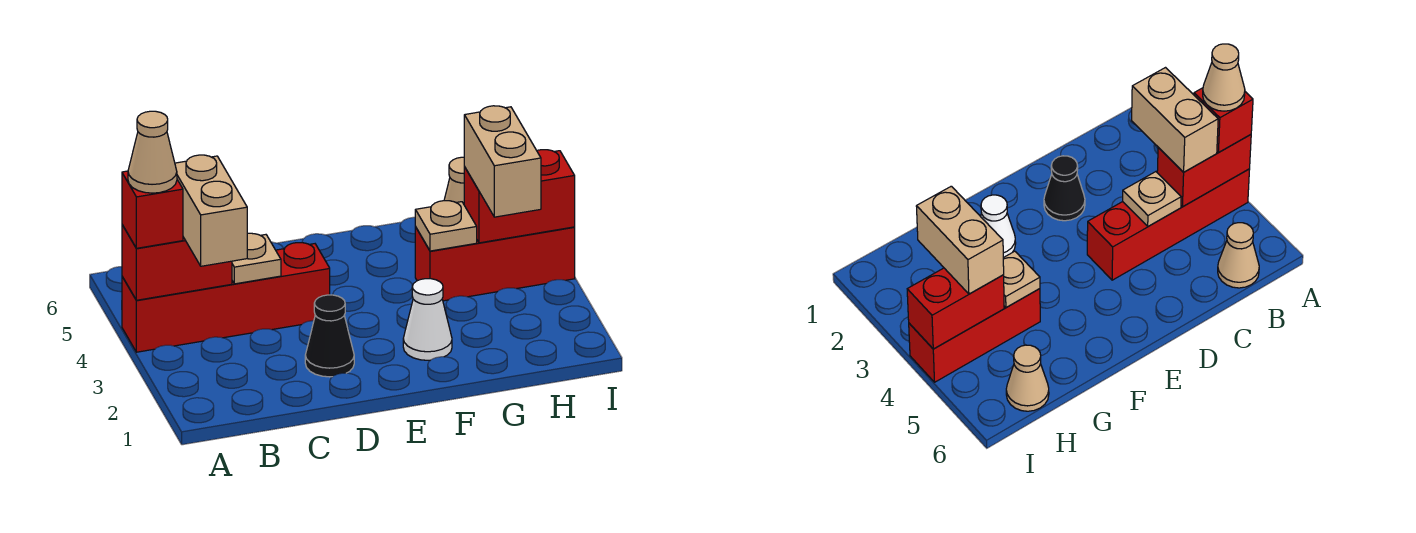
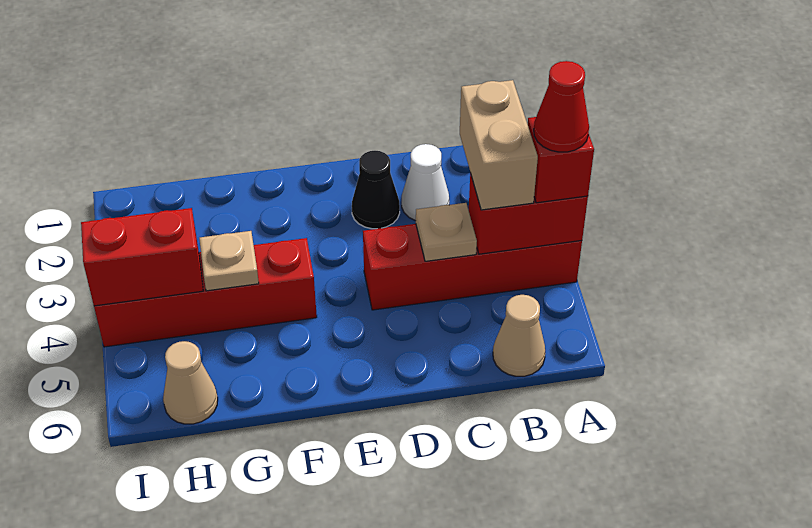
tan cone A4 level 4 -> red cone A4 level 4
white cone F2 level 1 -> white cone C2 level 1
red brick G4:I4 level 1 -> red brick F4:I4 level 1
tan brick H3:H4 level 3 -> none

